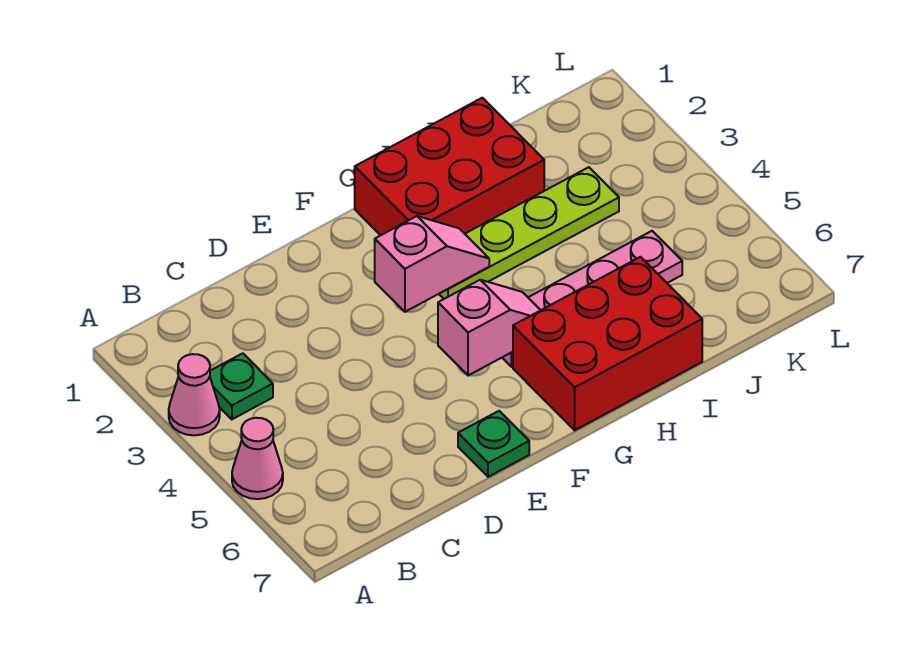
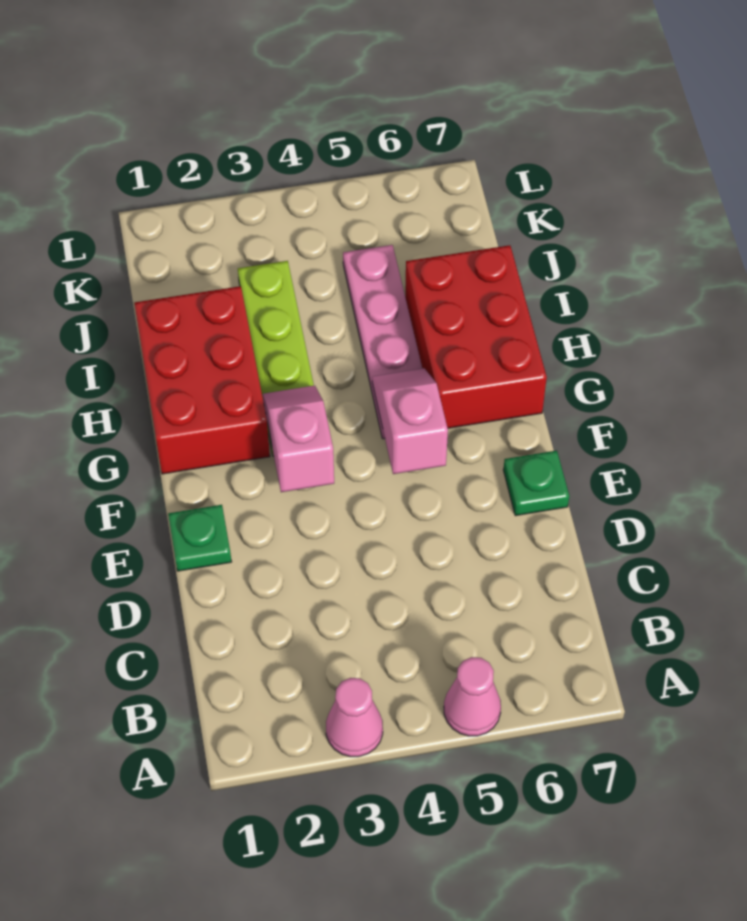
green plate B3 level 1 -> green plate E1 level 1

